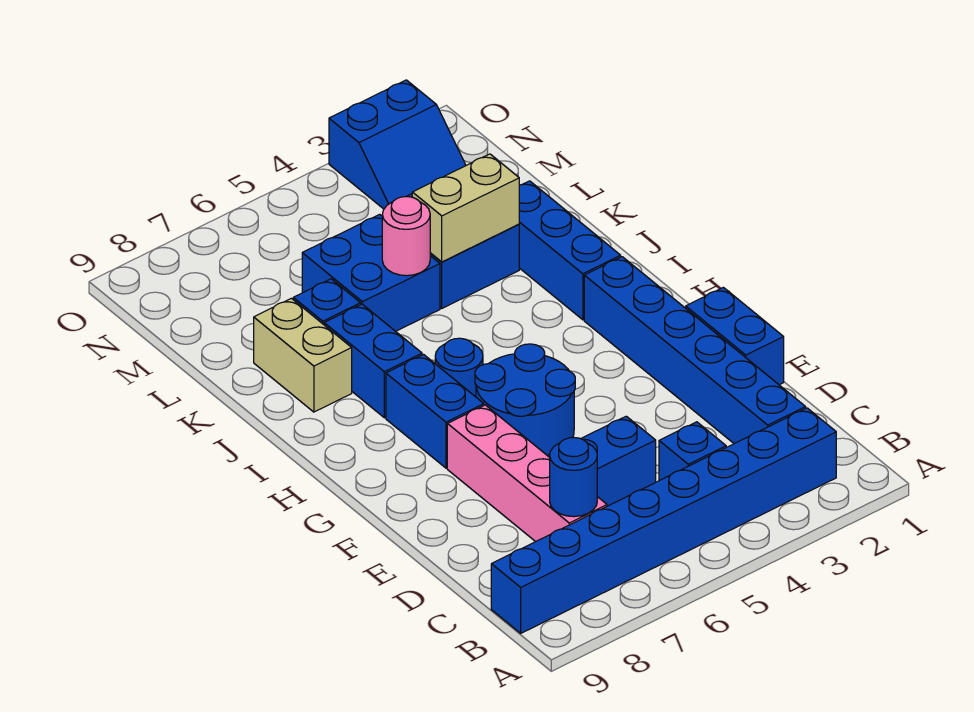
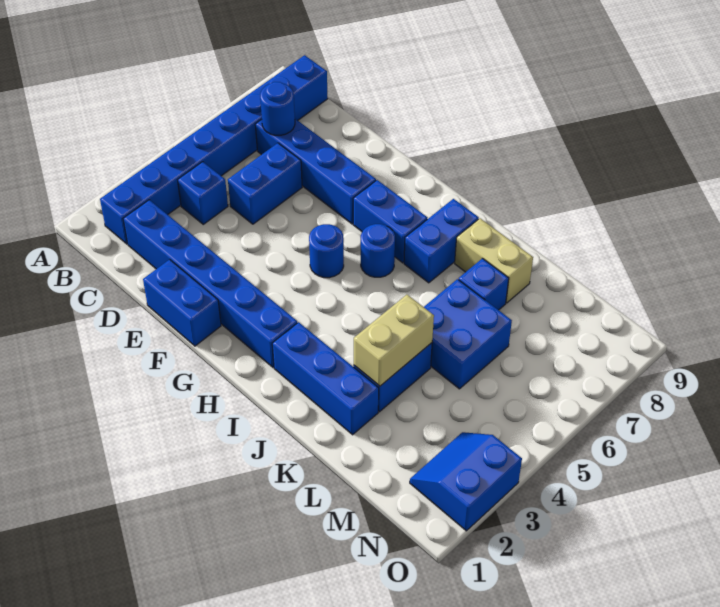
pink brick C7:F7 level 1 -> blue brick C7:F7 level 1
blue round brick F5:G6 level 1 -> blue round brick G5 level 1
blue brick I7:J7 level 1 -> blue brick I7:I8 level 1
pink round brick K5 level 2 -> none

